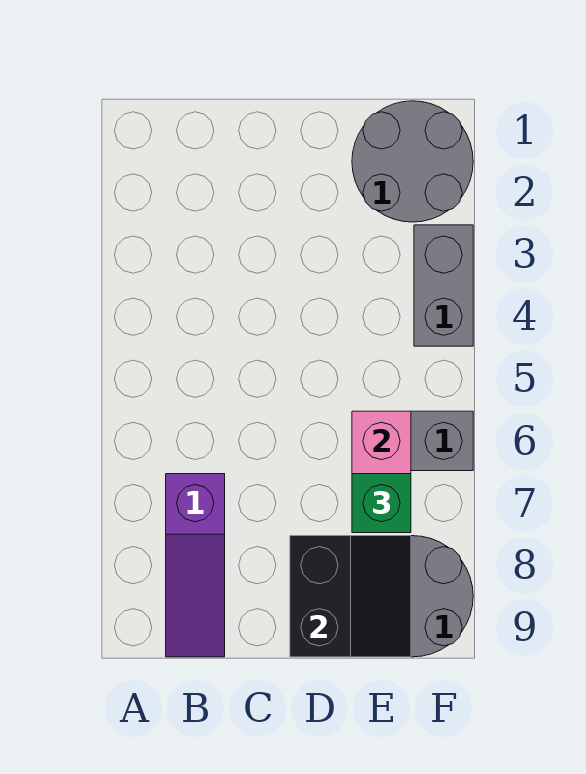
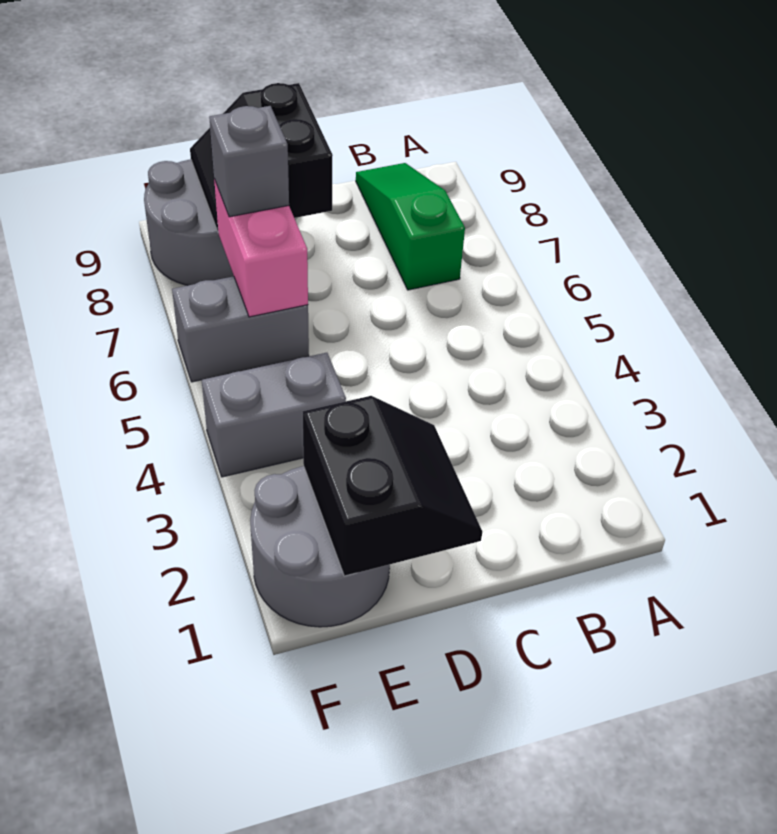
purple slope B7:B9 level 1 top 7 -> green slope B7:B9 level 1 top 7
none -> black slope D1:E2 level 2 top E
green brick E7 level 3 -> grey brick E7 level 3
grey brick F3:F4 level 1 -> grey brick E4:F4 level 1

